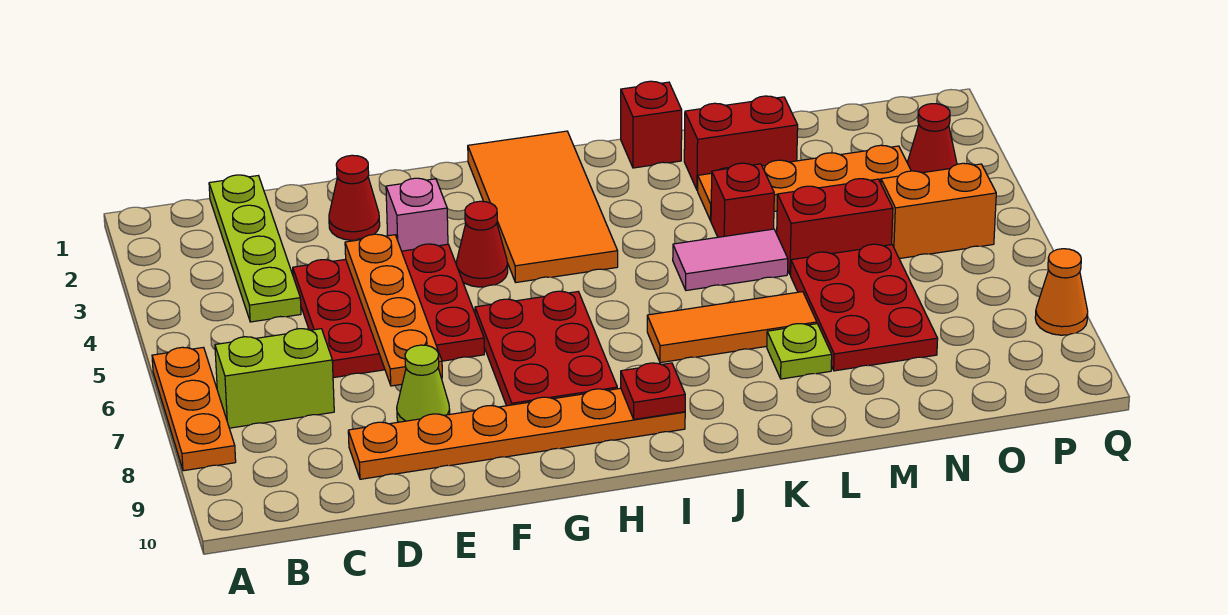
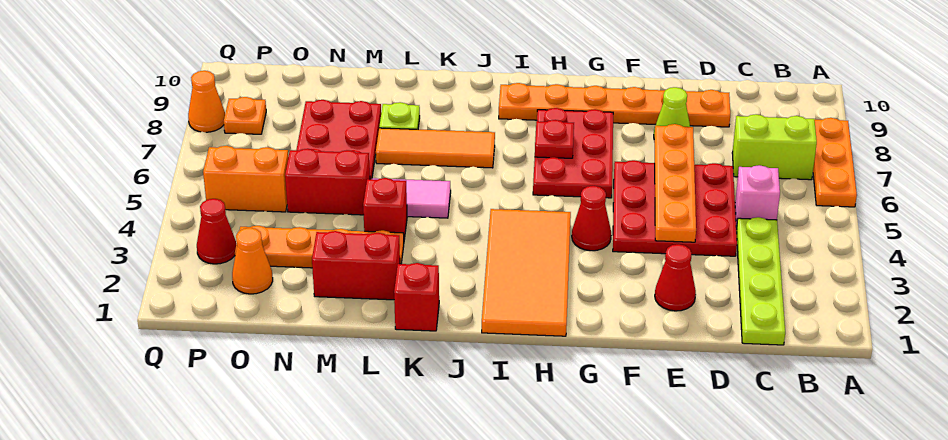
pink brick F3 level 1 -> pink brick C5 level 1
red plate I9 level 2 -> red plate H7 level 2
none -> orange cone O2 level 1
none -> orange plate P8 level 1

